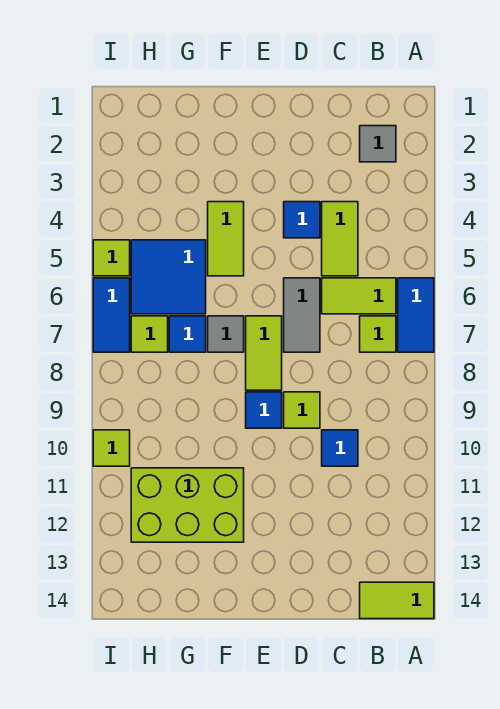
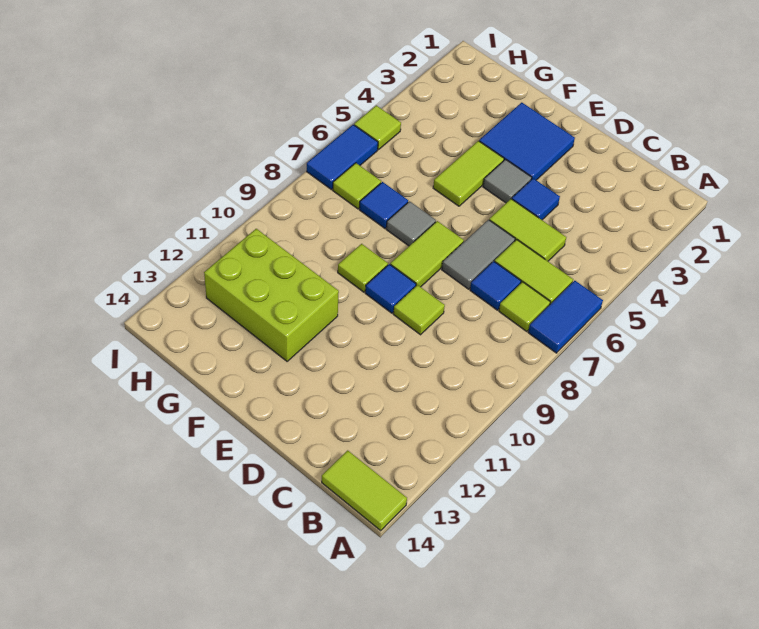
grey tile B2 level 1 -> grey tile E4 level 1
lime tile C4:C5 level 1 -> lime tile C5:D5 level 1
blue tile C10 level 1 -> blue tile C7 level 1
blue tile G5:H6 level 1 -> blue tile E2:F3 level 1
lime tile I10 level 1 -> lime tile F9 level 1

